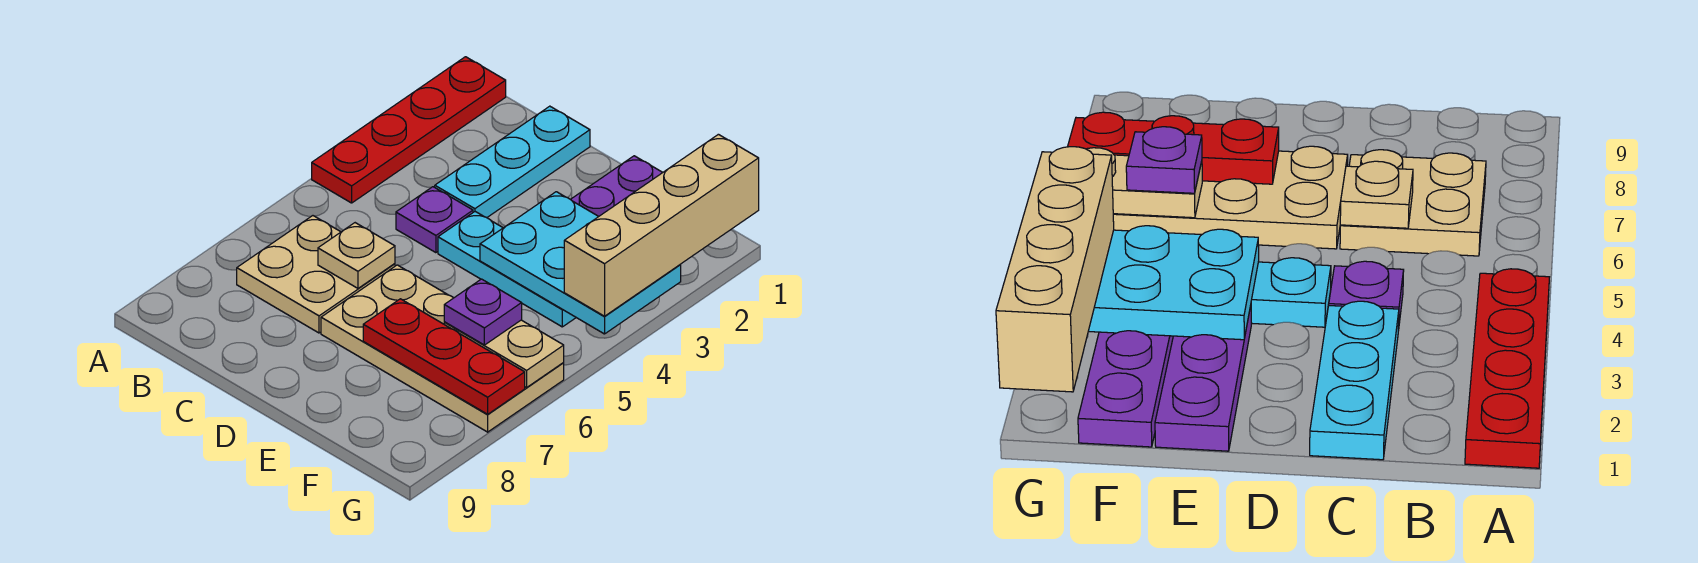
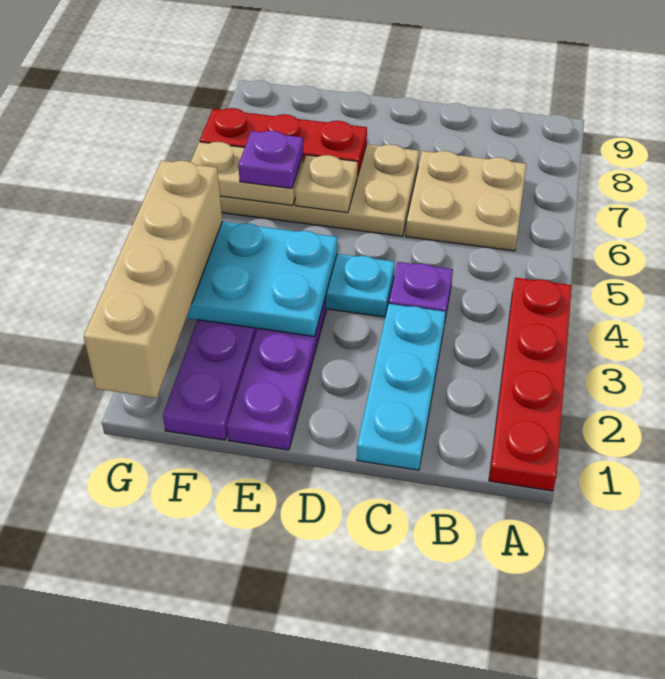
tan plate C6 level 2 -> tan plate E6 level 2

